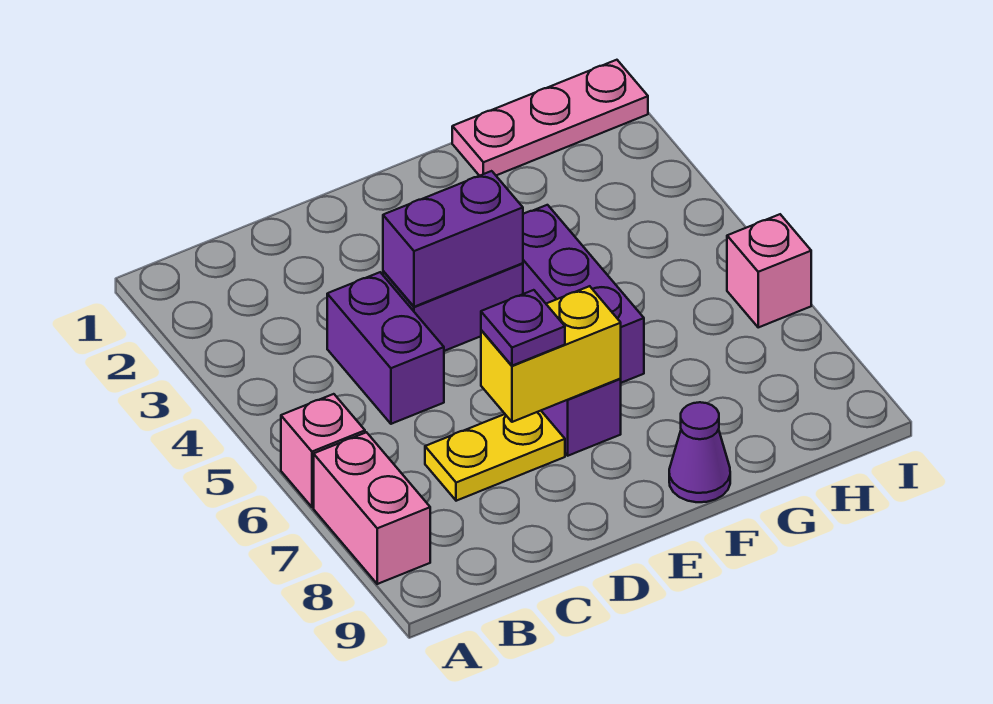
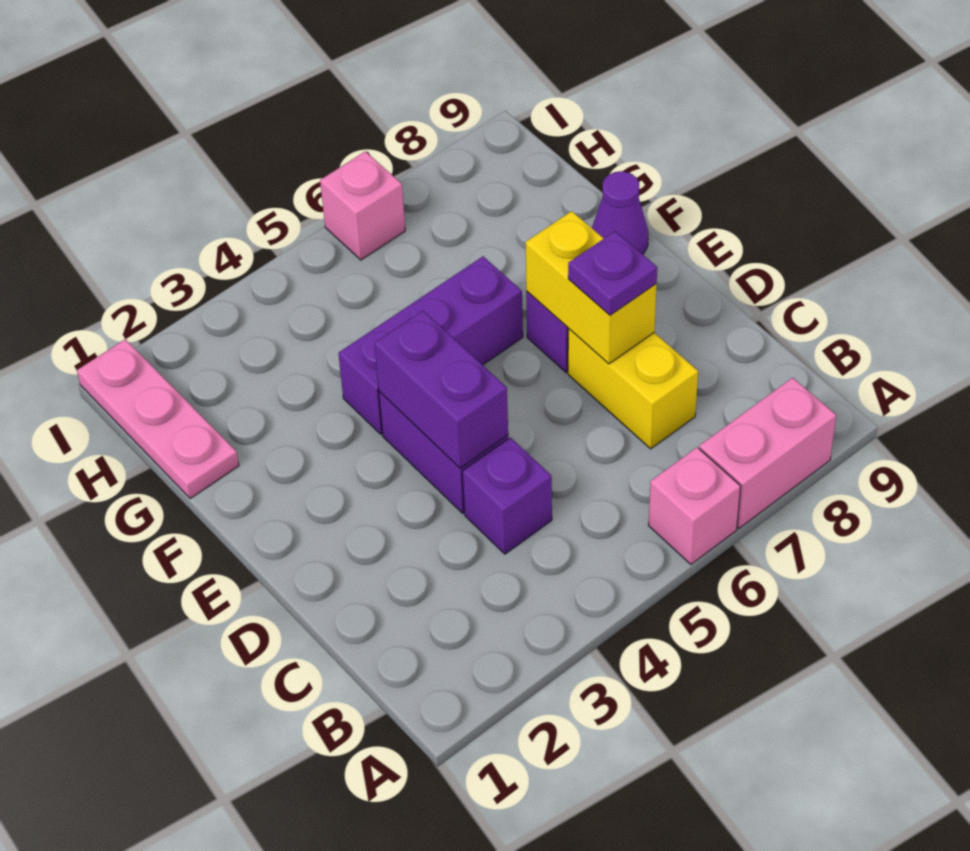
purple brick C4:C5 level 1 -> purple brick C4 level 1
yellow plate C7:D7 level 1 -> yellow brick C7:D7 level 1

